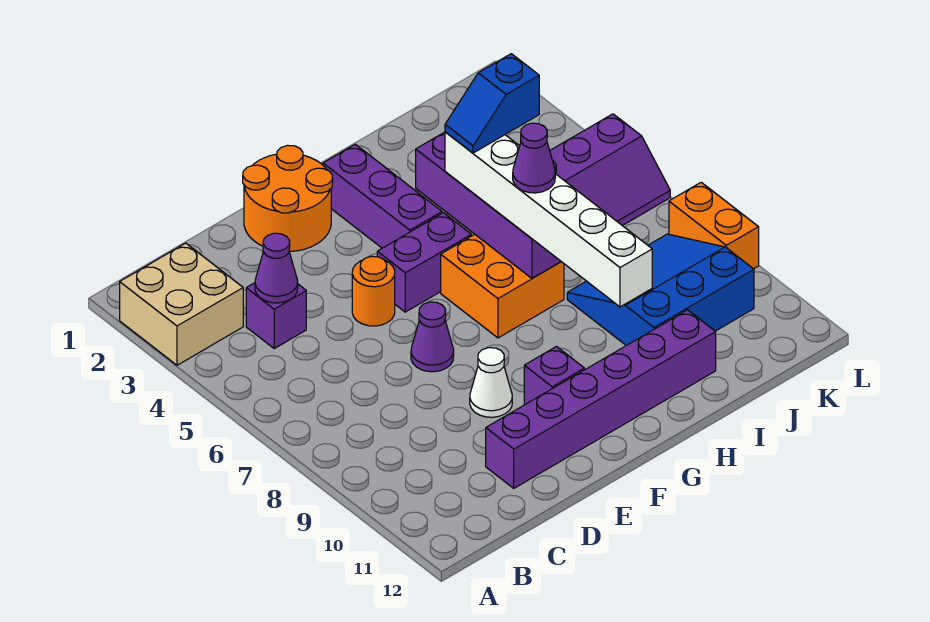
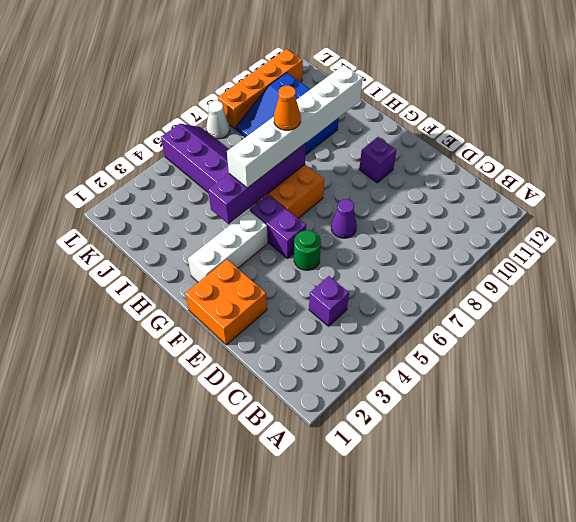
tan brick A2:B3 level 1 -> none
purple cone C4 level 2 -> none
purple brick D11:I11 level 1 -> none
orange round brick E1:F2 level 1 -> orange brick E1:F2 level 1
orange round brick E5 level 1 -> green round brick E5 level 1
white cone E9 level 1 -> white cone L7 level 1
purple brick G2:G4 level 1 -> white brick G2:G4 level 1
blue slope H5:I5 level 4 top I -> none
purple cone H7 level 4 -> orange cone H7 level 4
orange brick L8:L9 level 1 -> orange brick L8:L11 level 1

